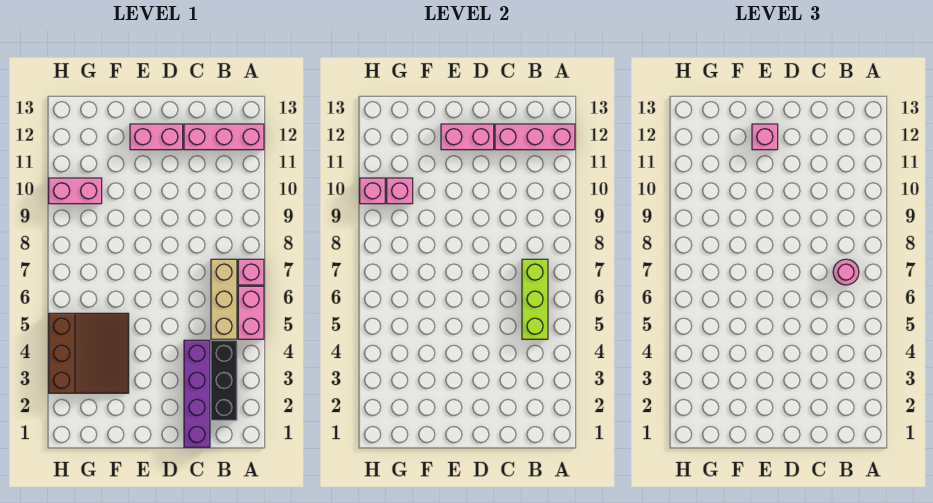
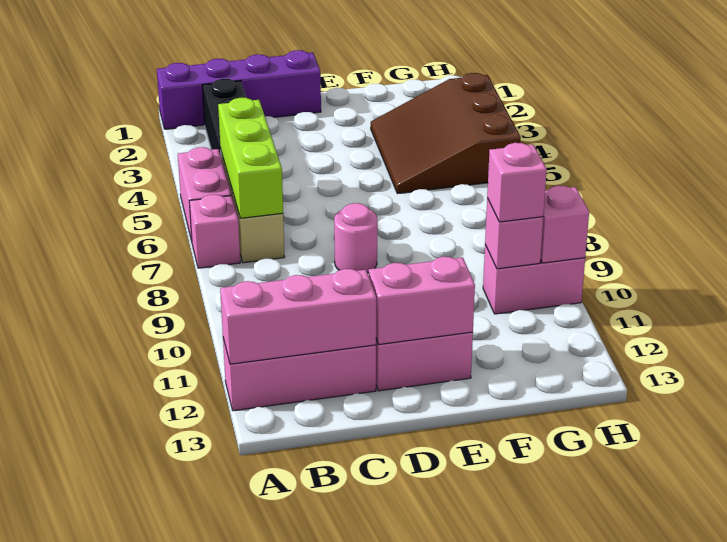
pink round brick B7 level 3 -> pink round brick D8 level 1
purple brick C1:C4 level 1 -> purple brick A1:D1 level 1
pink brick E12 level 3 -> pink brick G10 level 3

